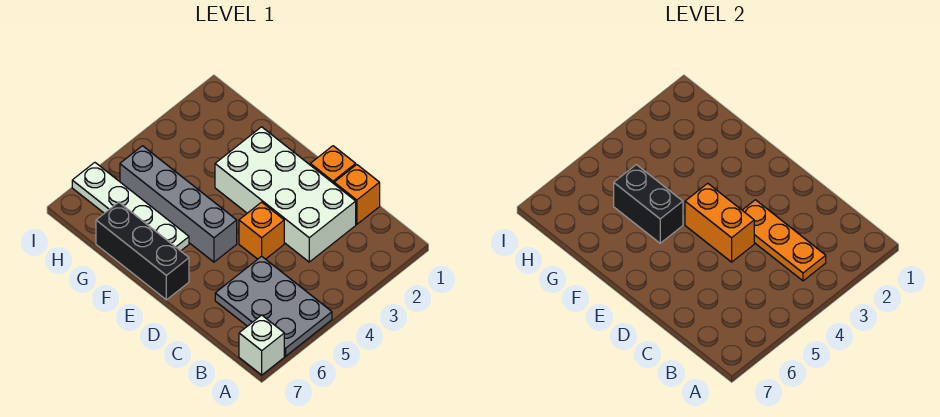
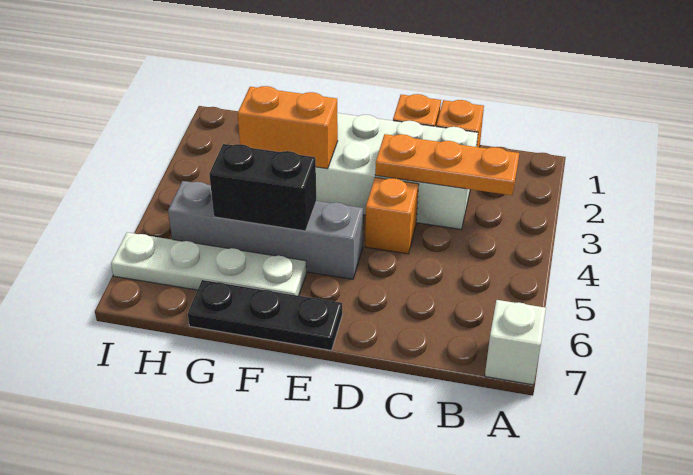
grey plate A5:C6 level 1 -> none
orange brick D4:E4 level 2 -> orange brick F3:G3 level 2
black brick E7:G7 level 1 -> black plate E7:G7 level 1

